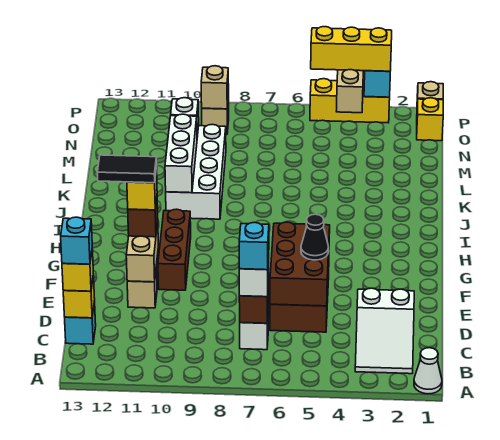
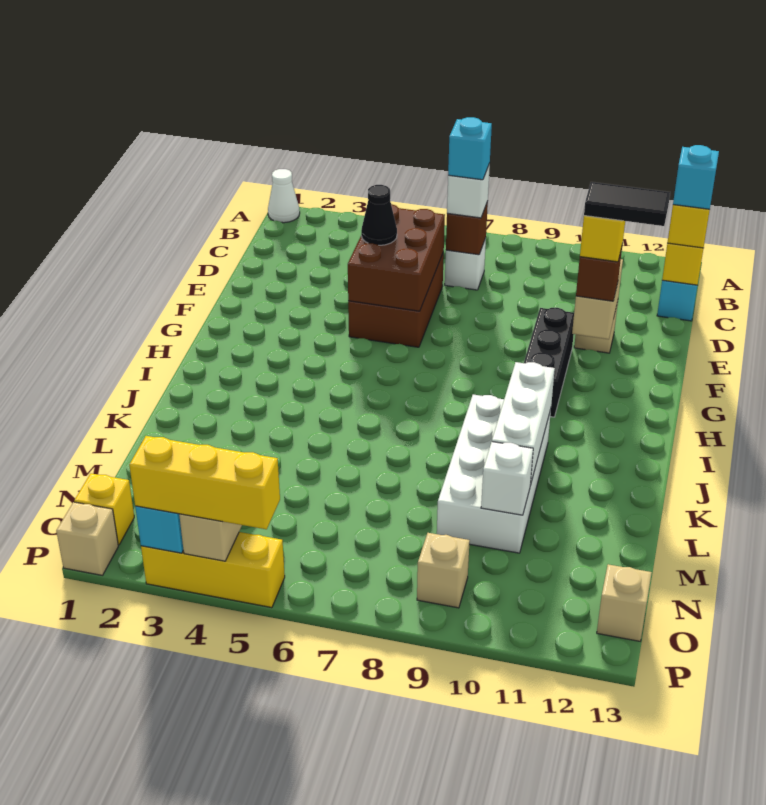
white slope B2:D3 level 1 top D -> none
brown brick F10:H10 level 1 -> black brick F10:H10 level 1
tan brick O9 level 2 -> tan brick O13 level 1

